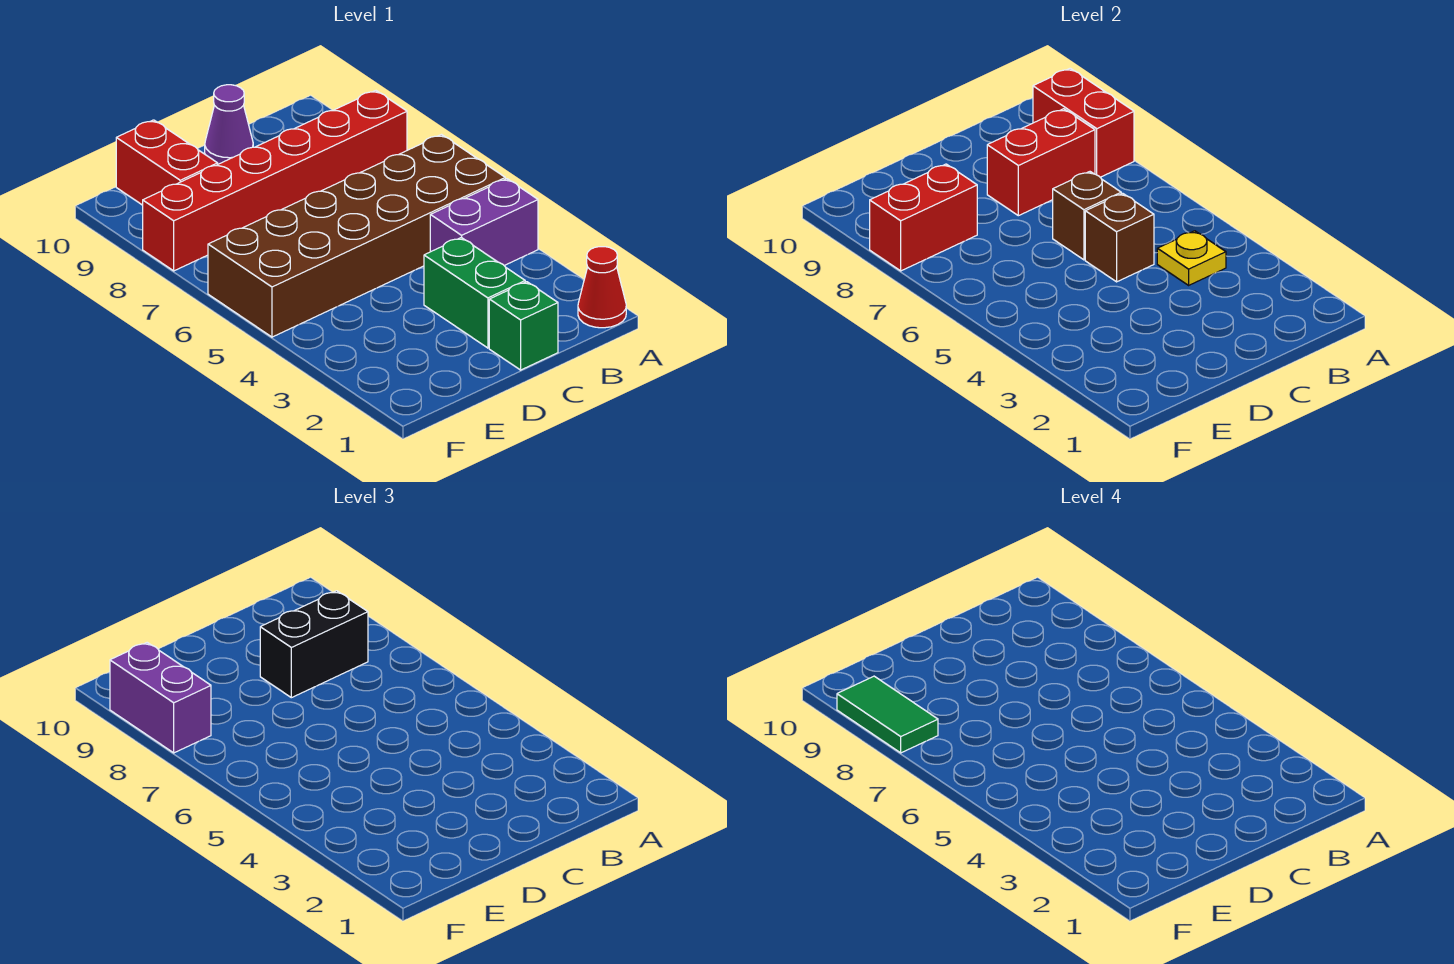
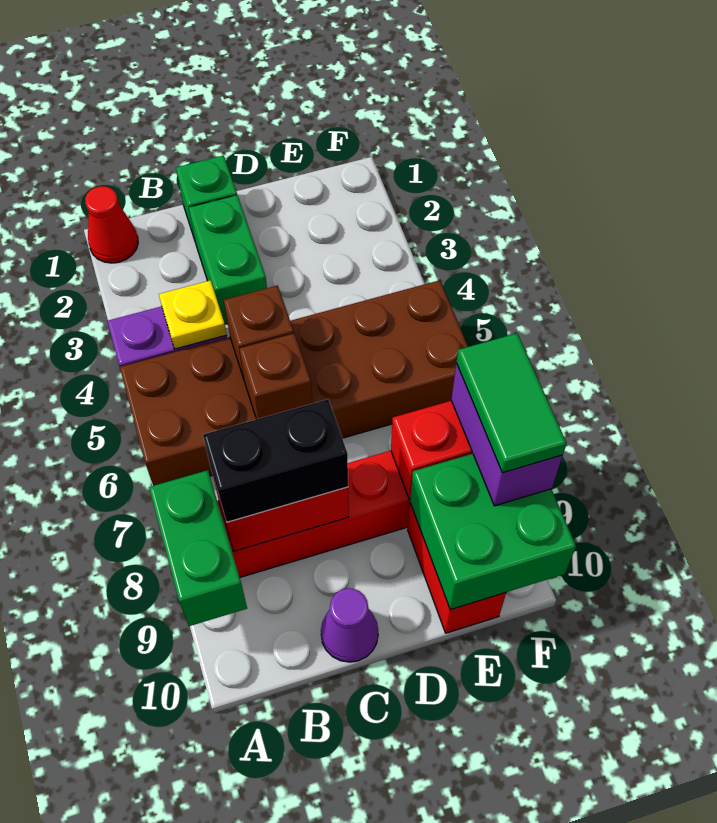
red brick A8:A9 level 2 -> green brick A8:A9 level 2
none -> green brick E9:F10 level 2

